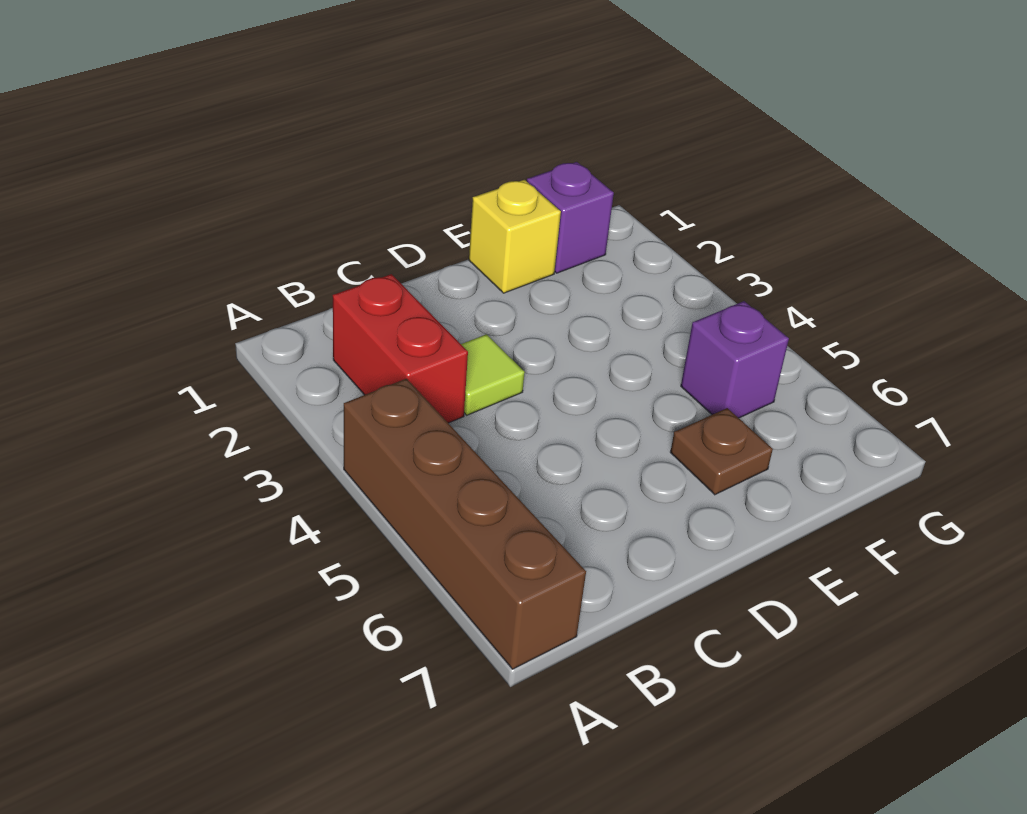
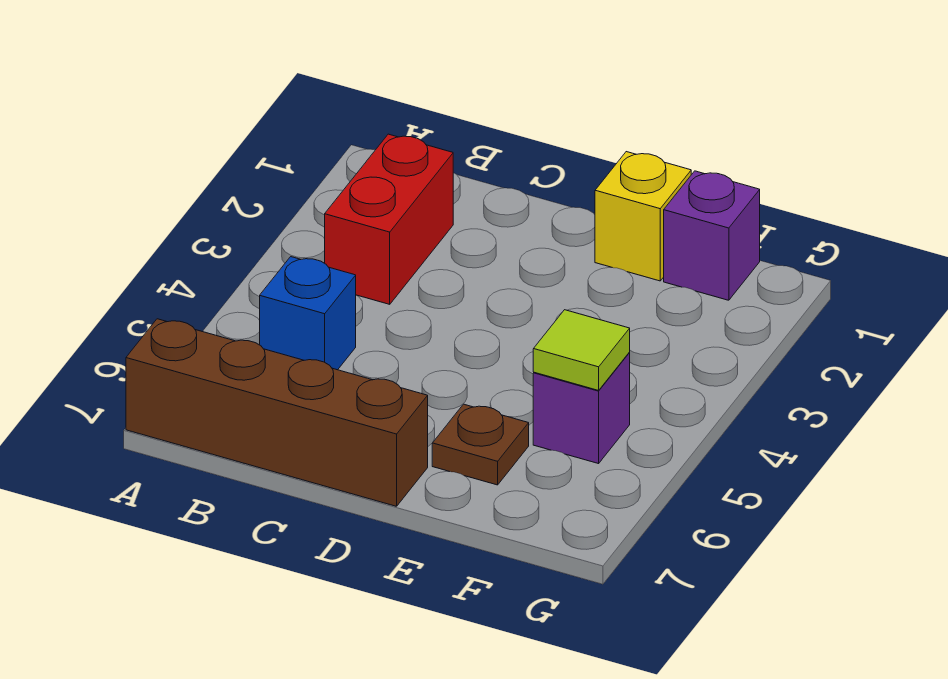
brown brick A4:A7 level 1 -> brown brick A7:D7 level 1
none -> blue brick B5 level 1
lime tile C3 level 1 -> lime tile F5 level 2

